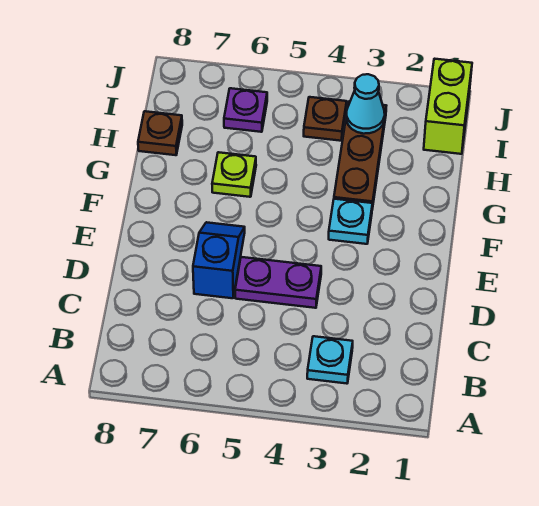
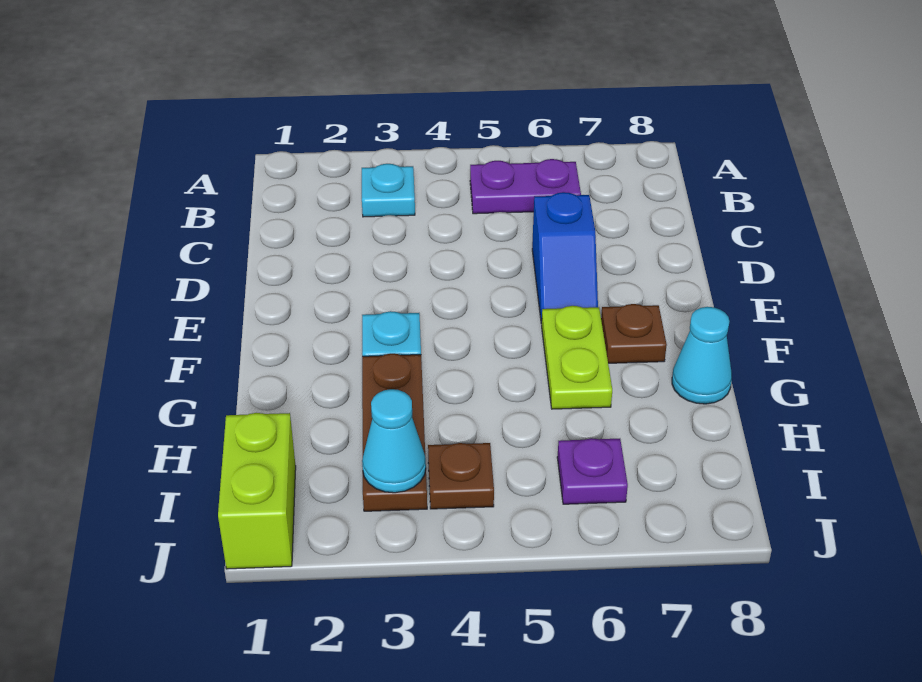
purple plate D4:D5 level 1 -> purple plate B5:B6 level 1
lime plate G6 level 1 -> lime plate F6:G6 level 1
none -> cyan cone G8 level 1
brown plate H8 level 1 -> brown plate F7 level 1

